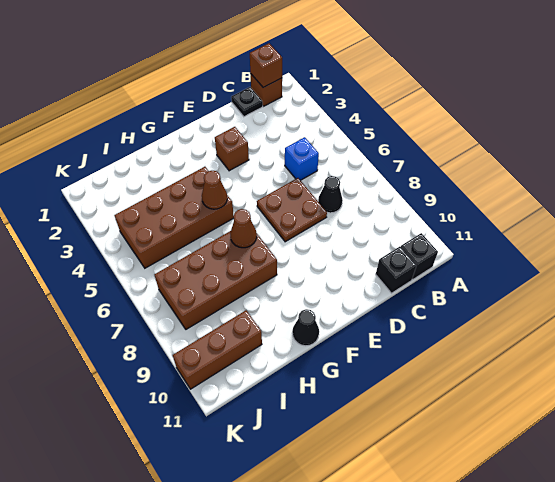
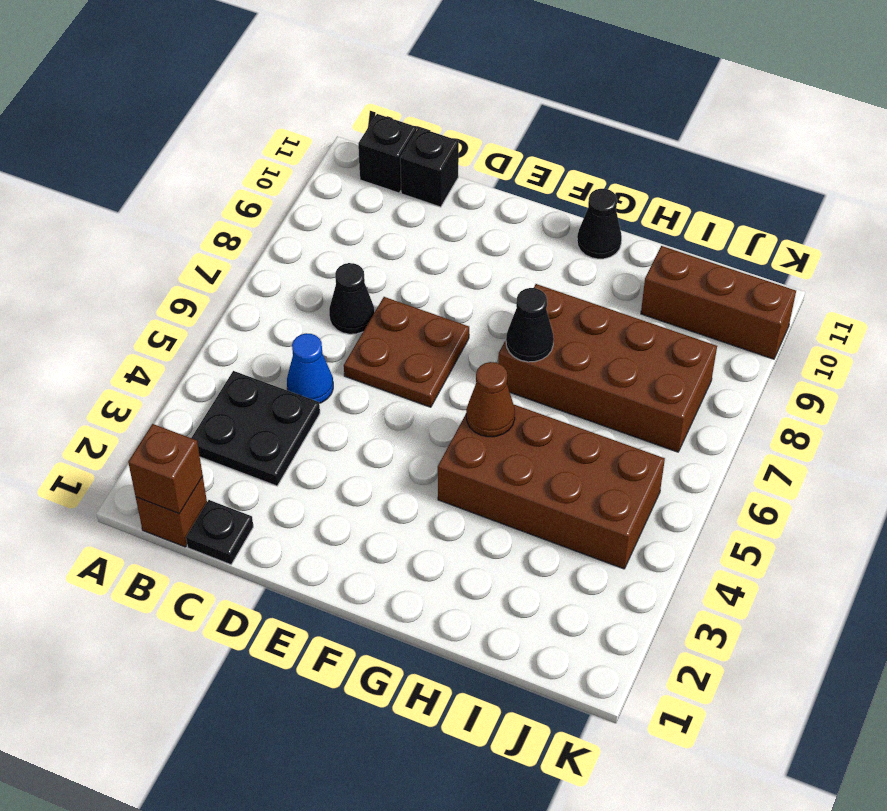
none -> black plate B3:C4 level 1
blue brick C5 level 1 -> blue cone C5 level 1
brown brick E3 level 1 -> none
brown cone G7 level 2 -> black cone G7 level 2

